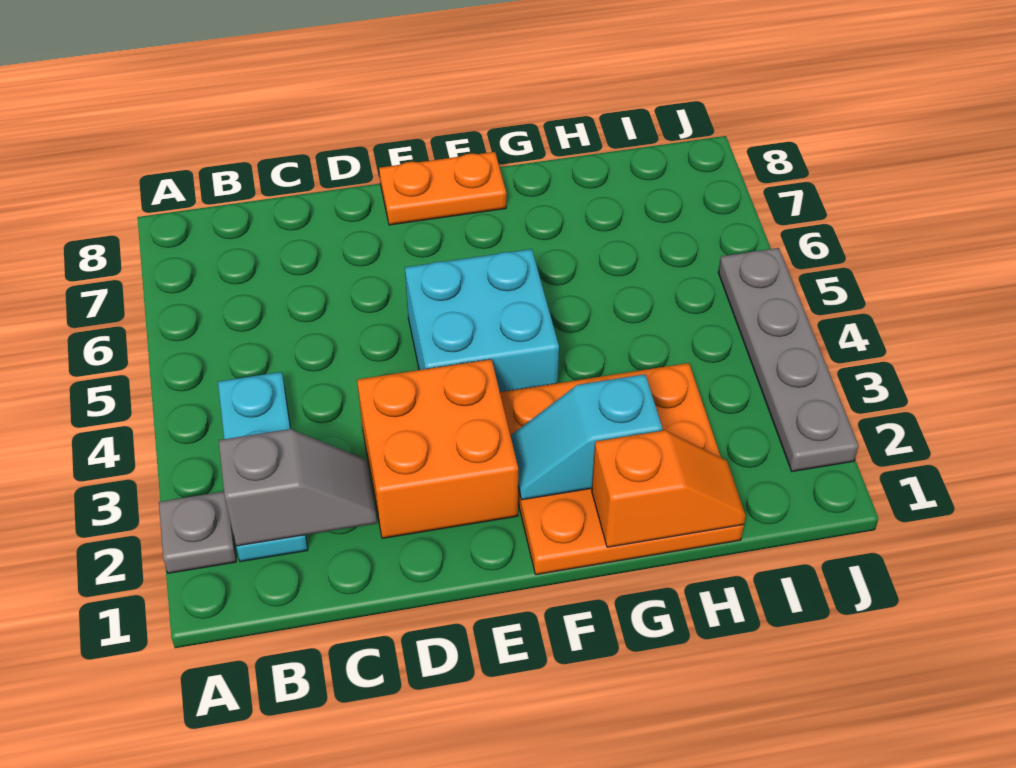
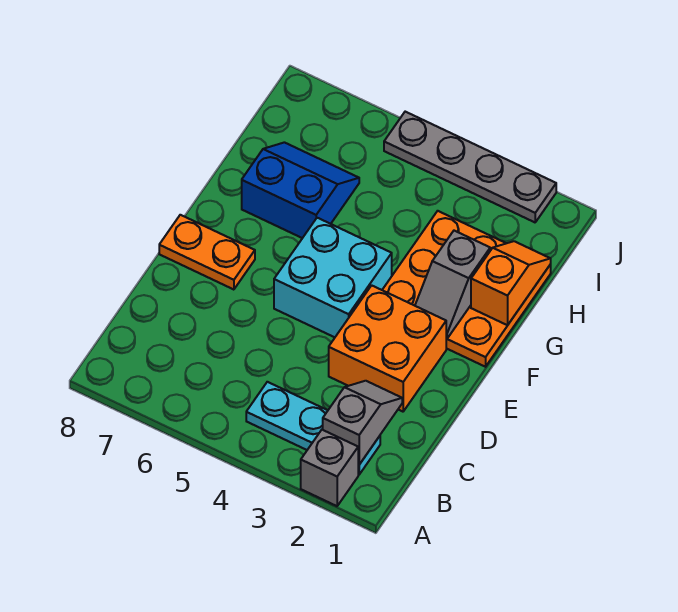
grey plate A2 level 1 -> grey brick A2 level 1
orange plate E8:F8 level 1 -> orange plate E7:E8 level 1
cyan slope F2:G2 level 2 top G -> grey slope F2:G2 level 2 top G
none -> blue slope G6:H7 level 1 top G

